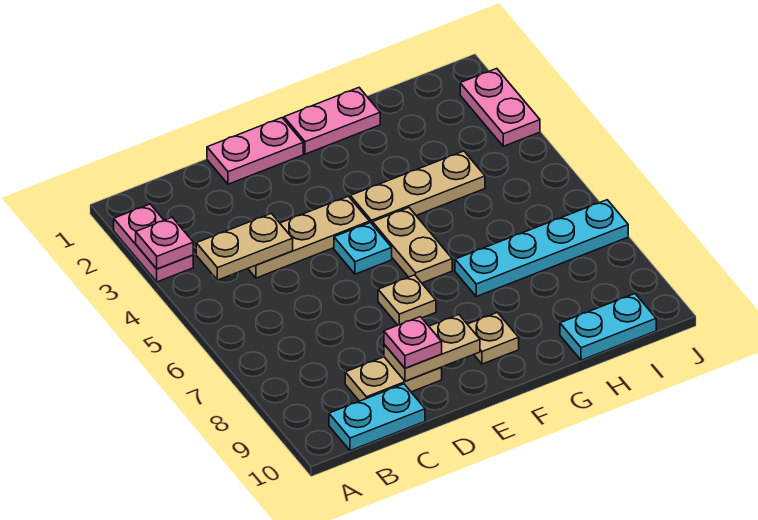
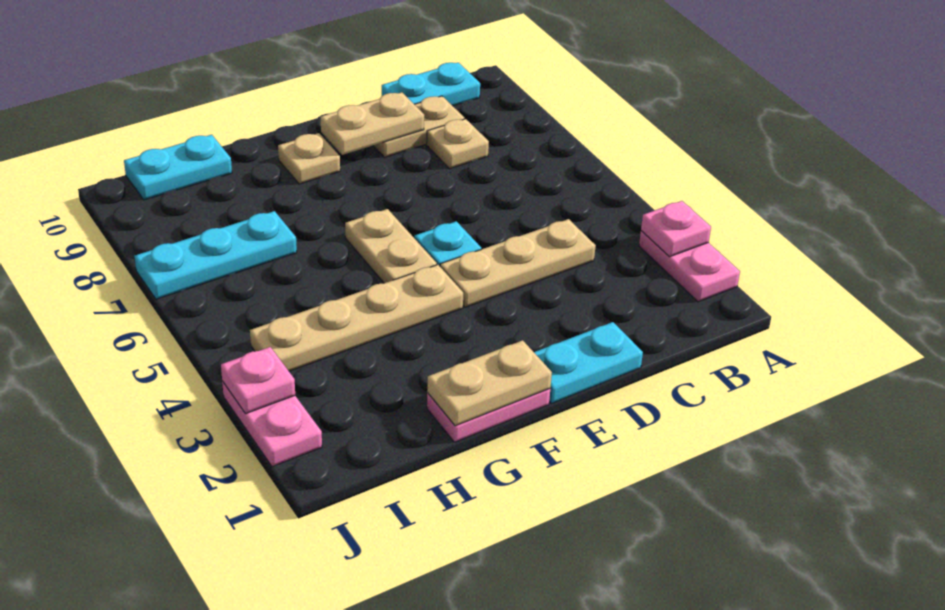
tan plate B4:C4 level 2 -> tan plate F1:G1 level 2
pink plate D1:E1 level 1 -> cyan plate D1:E1 level 1
pink plate D9 level 3 -> pink plate J3 level 2
tan plate E7 level 1 -> tan plate C8 level 1
tan plate F4:H4 level 1 -> tan plate F4:I4 level 1
cyan plate G7:J7 level 1 -> cyan plate H7:J7 level 1

